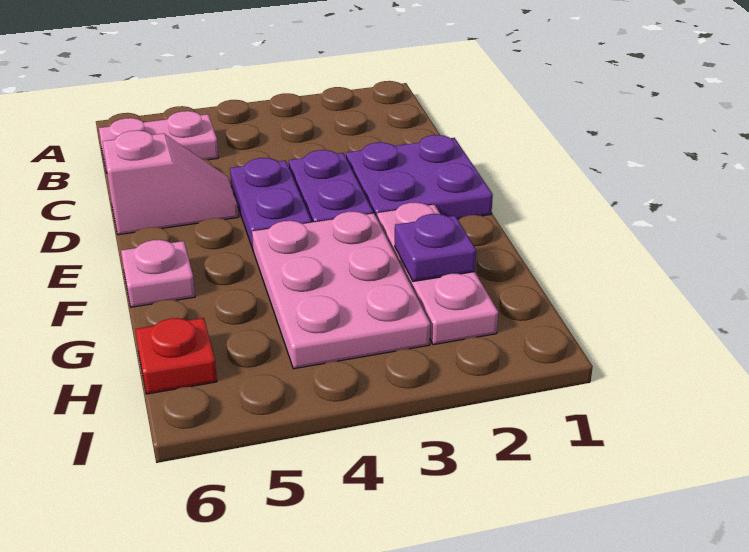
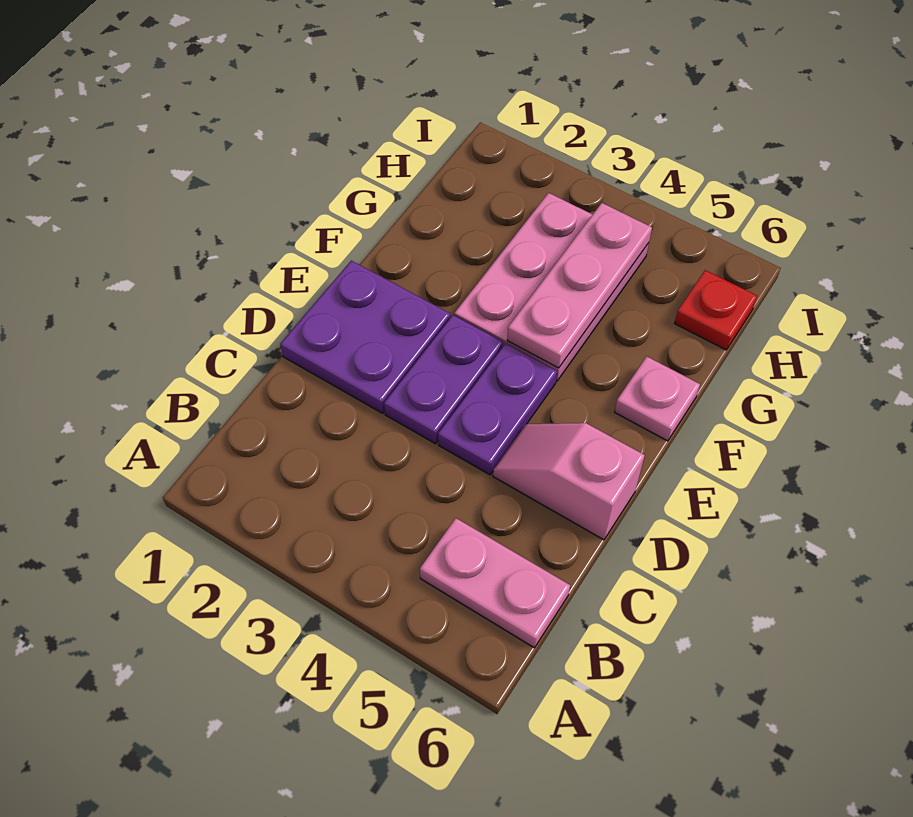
pink plate F2:H2 level 1 -> pink plate F4:H4 level 2
purple plate G2 level 2 -> none

